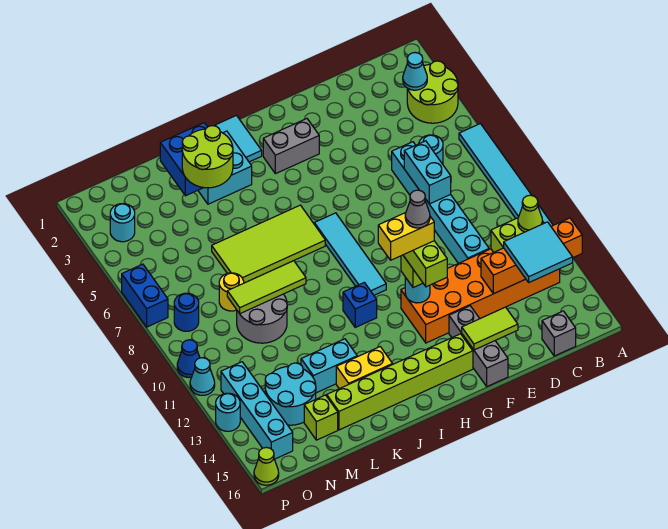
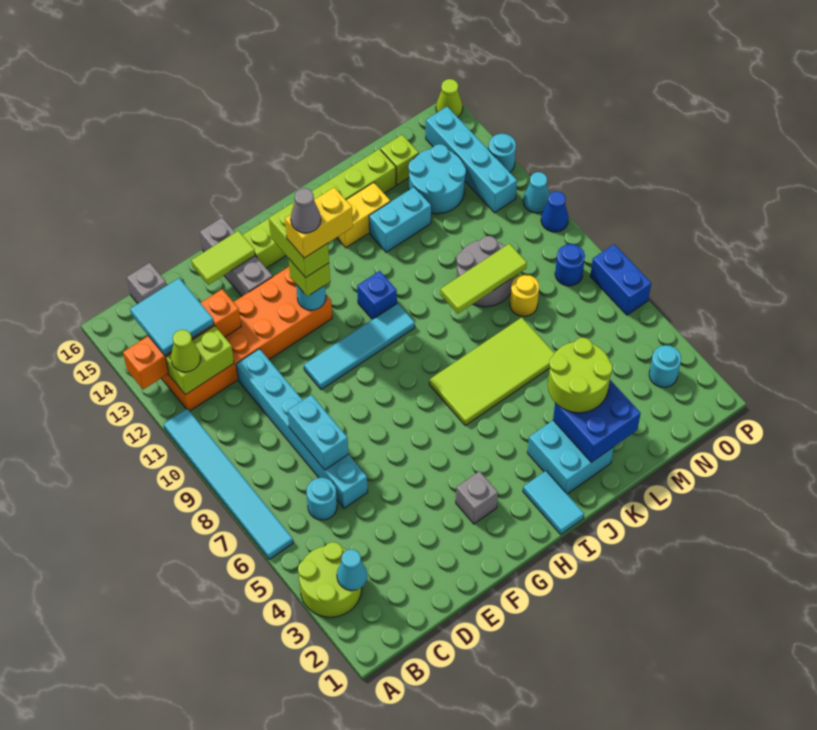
grey brick G3:H3 level 1 -> grey brick G3 level 1
cyan tile H7:H10 level 1 -> cyan tile F10:I10 level 1

